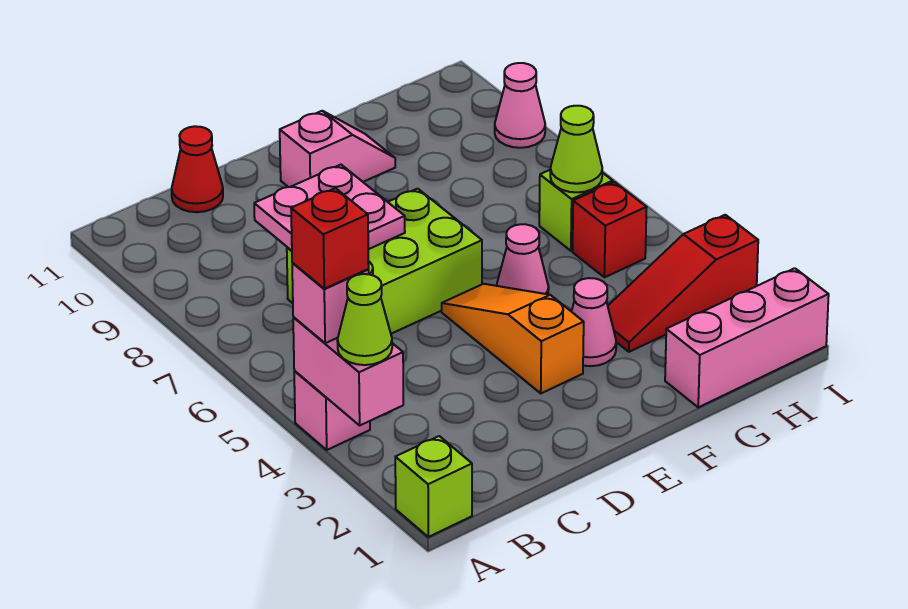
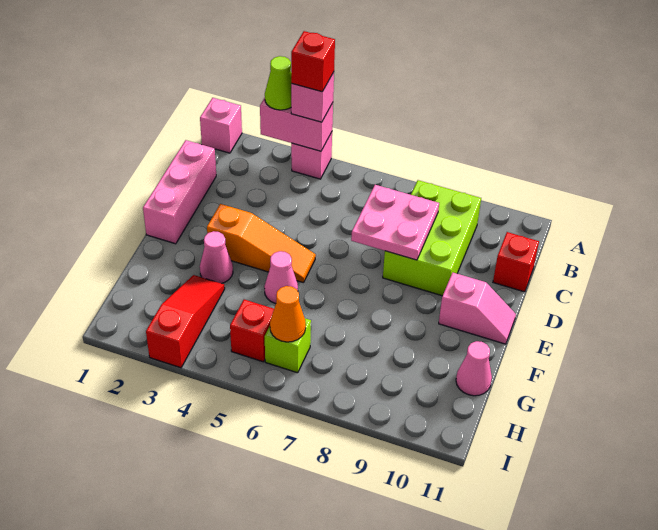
lime brick A1 level 1 -> pink brick A1 level 1
lime brick C6:E7 level 1 -> lime brick B8:D9 level 1
red cone C11 level 1 -> red brick C11 level 1
pink slope E10:F10 level 1 top E -> pink slope E10:E11 level 1 top 10
pink brick G1:I1 level 1 -> pink brick C1:E1 level 1
lime cone H6 level 2 -> orange cone H6 level 2
pink cone I9 level 1 -> pink cone G11 level 1

